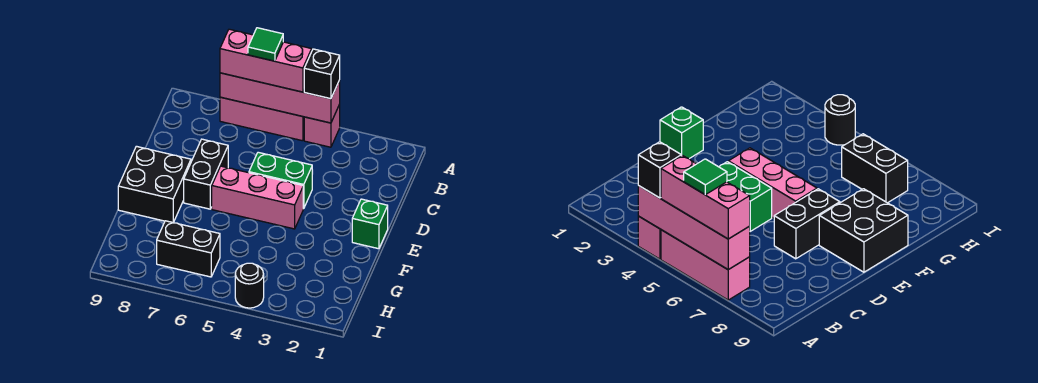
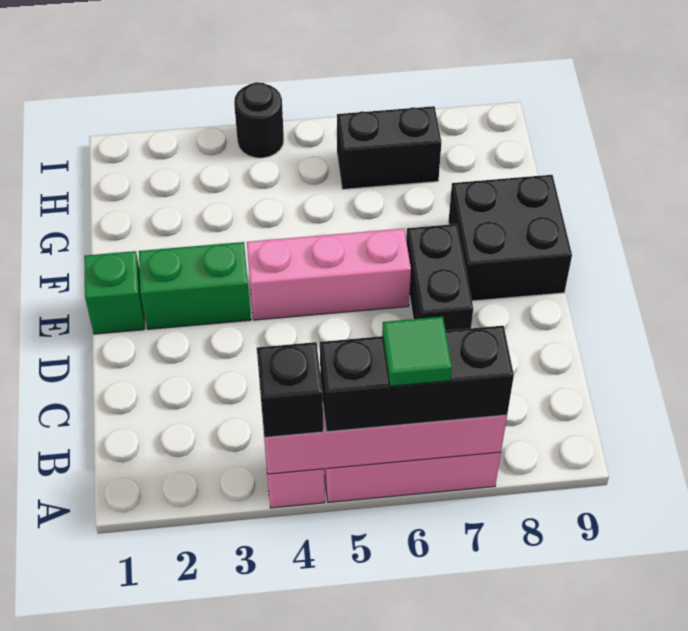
pink brick A5:A7 level 3 -> black brick A5:A7 level 3
green brick D4:D5 level 1 -> green brick E2:E3 level 1

